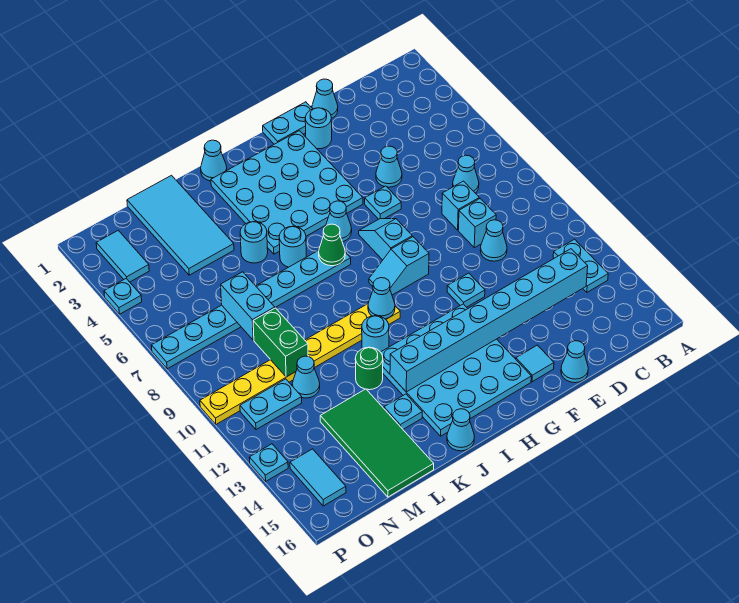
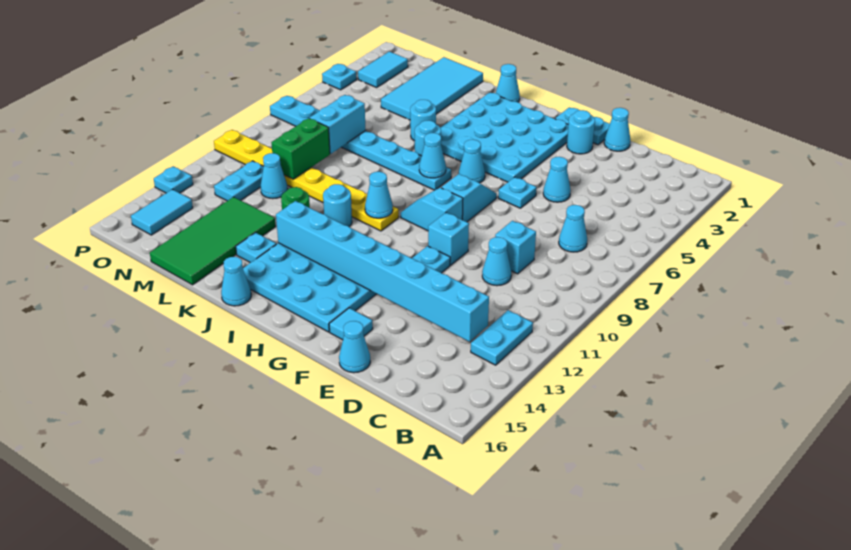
cyan brick D8 level 1 -> cyan brick F10 level 1
green cone I7 level 2 -> cyan cone I7 level 2
cyan plate N11:O11 level 1 -> cyan plate N11:N12 level 1

